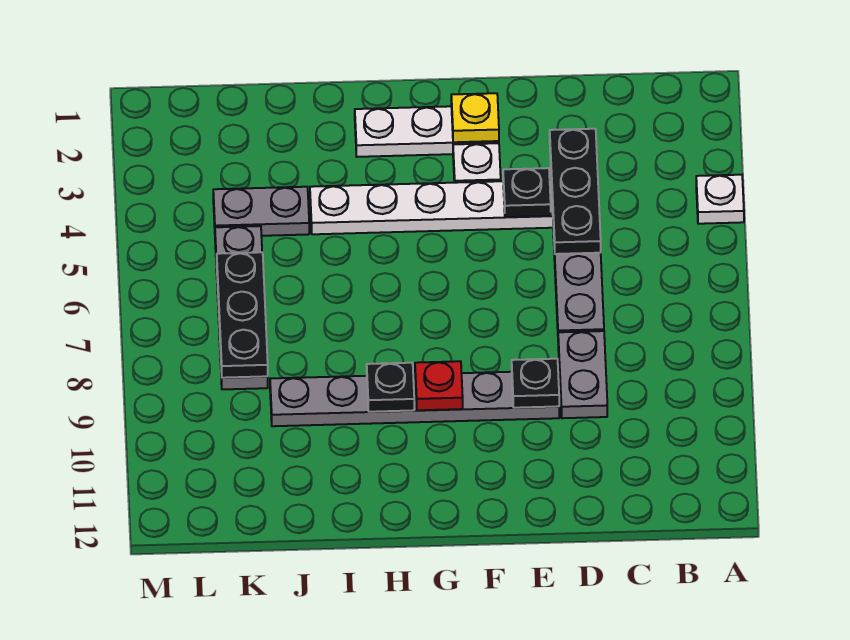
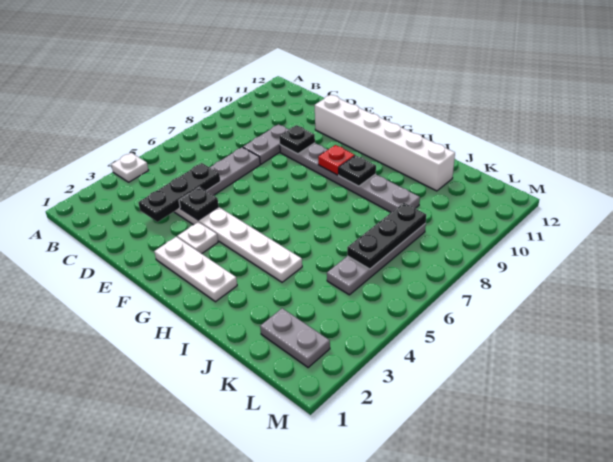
none -> white brick E11:J11 level 1
yellow plate F2 level 2 -> none
grey plate J4:K4 level 1 -> grey plate K2:L2 level 1

